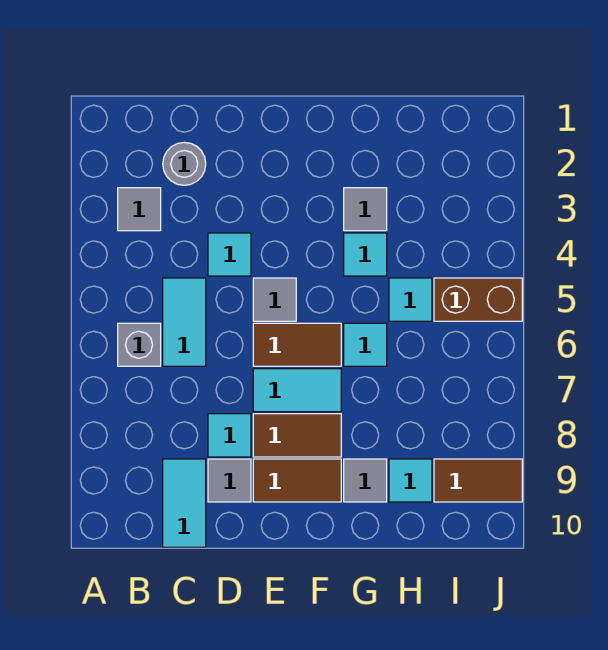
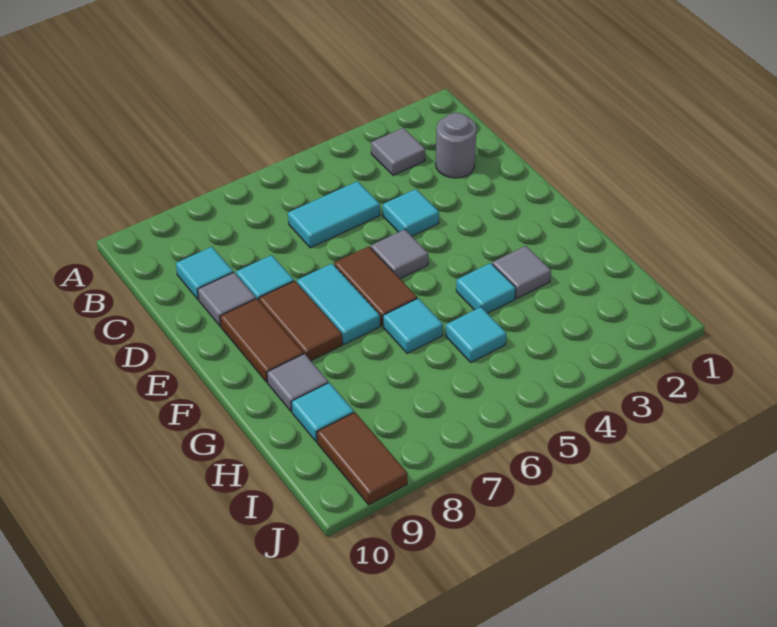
grey brick B6 level 1 -> none
cyan tile C9:C10 level 1 -> cyan tile C9 level 1
brown brick I5:J5 level 1 -> none

